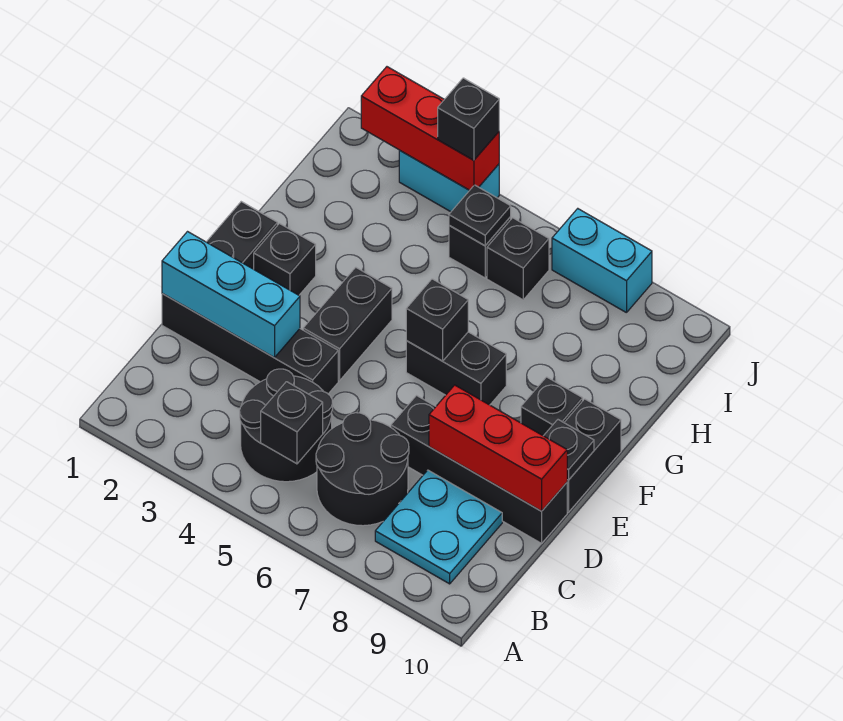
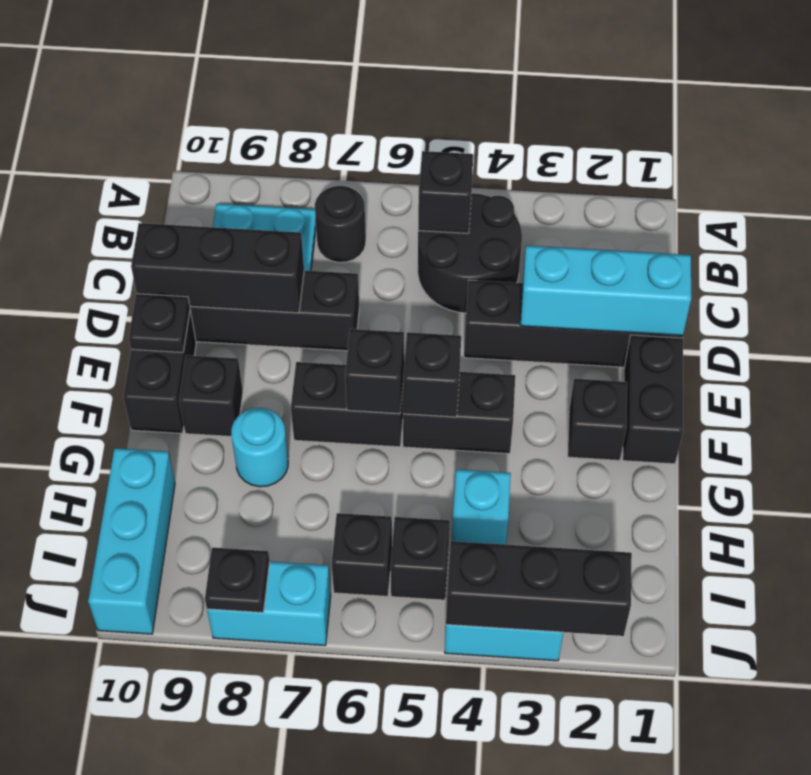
black round brick B6:C7 level 1 -> black round brick B7 level 1
red brick D8:D10 level 2 -> black brick D8:D10 level 2
black brick E4:F4 level 1 -> black brick F4:F5 level 1
none -> cyan round brick G8 level 1
none -> cyan brick H4 level 1
none -> cyan brick H10:J10 level 1
black plate I5 level 2 -> black plate J8 level 2
red brick J2:J4 level 2 -> black brick J2:J4 level 2
black brick J4 level 3 -> black brick F5 level 2

